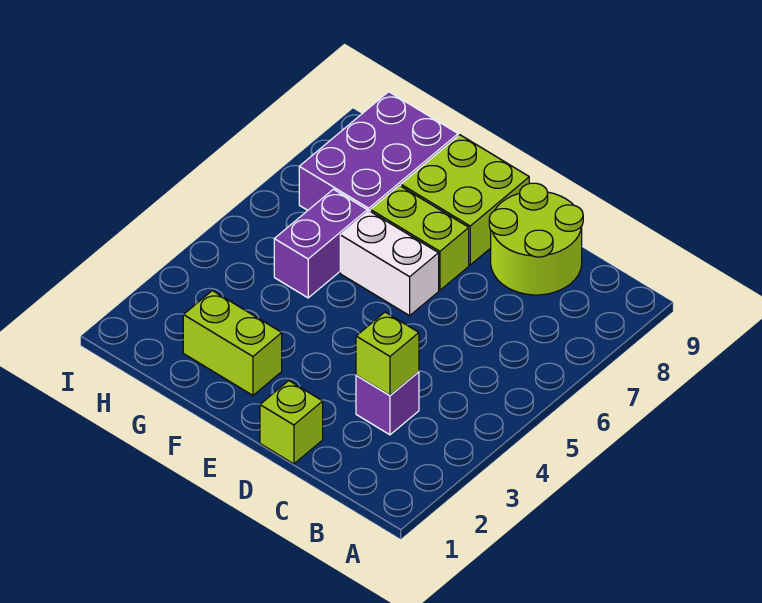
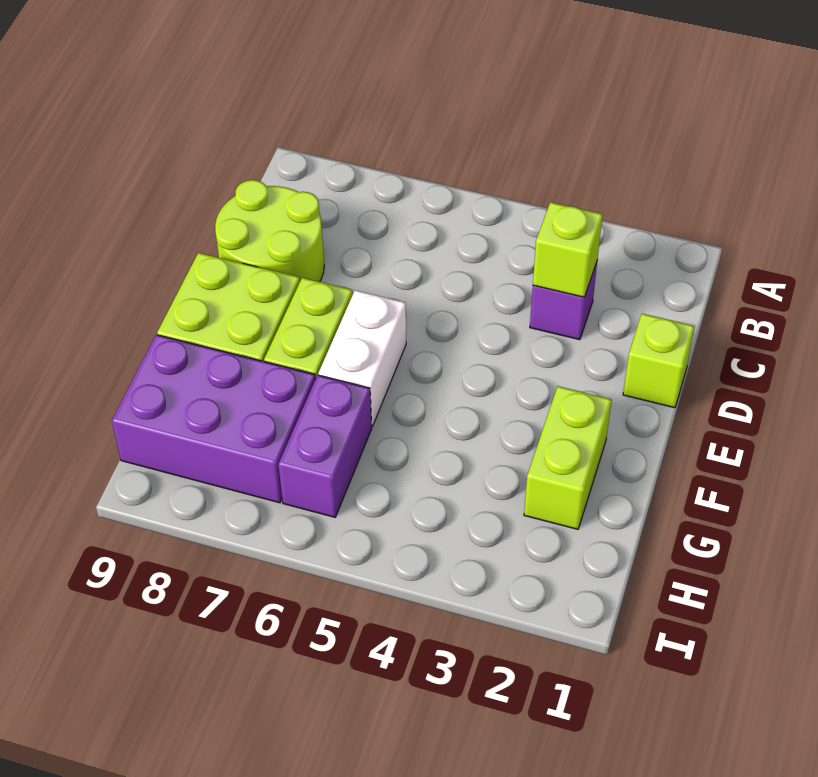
purple brick G5:G6 level 1 -> purple brick G6:H6 level 1

